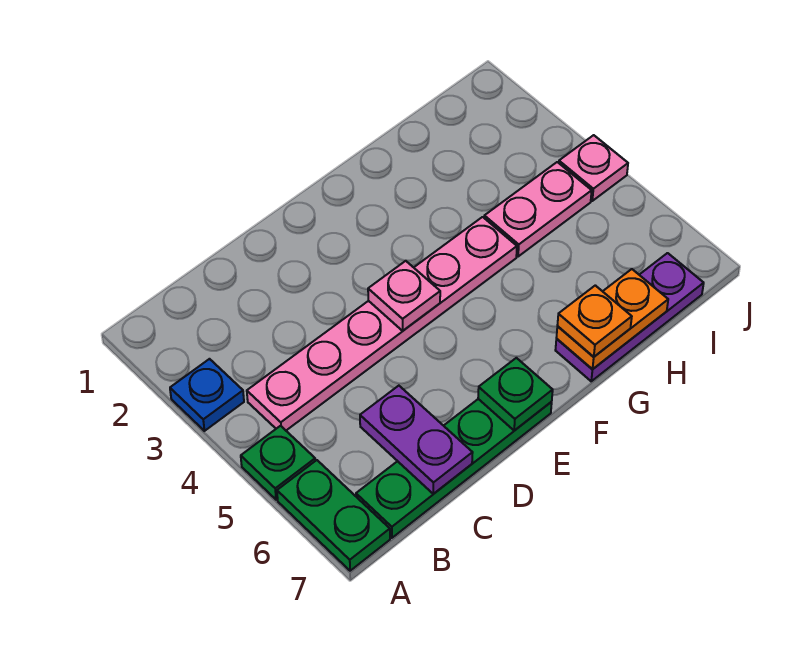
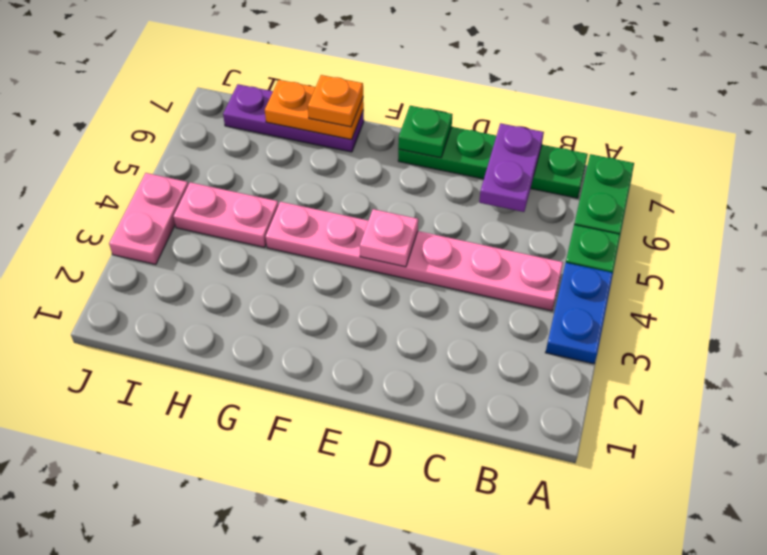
blue plate A3 level 1 -> blue plate A3:A4 level 1
pink plate J4 level 1 -> pink plate J3:J4 level 1

